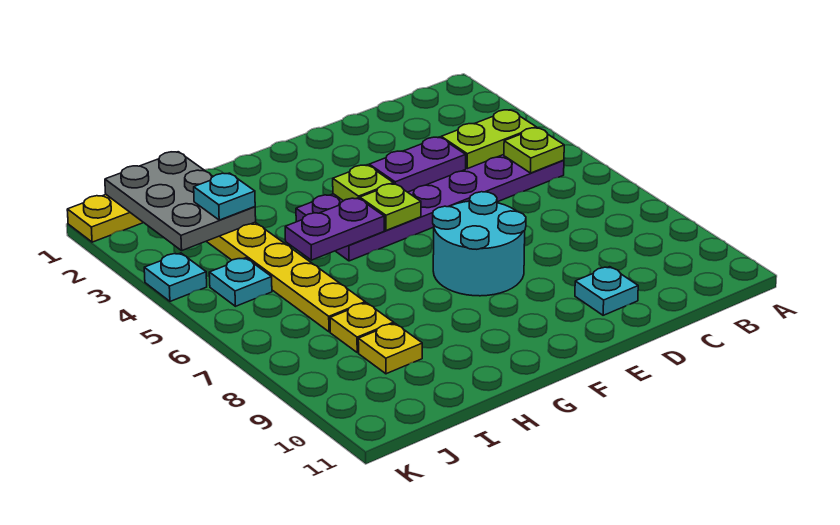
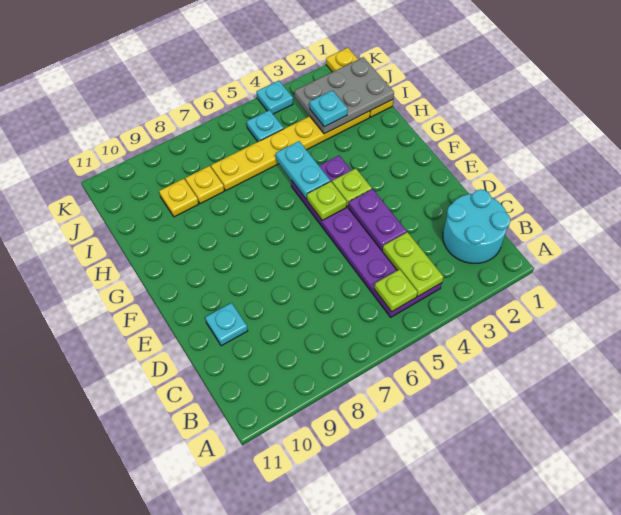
cyan round brick E7:F8 level 1 -> cyan round brick B1:C2 level 1
purple plate G5:H5 level 2 -> cyan plate G5:H5 level 2

